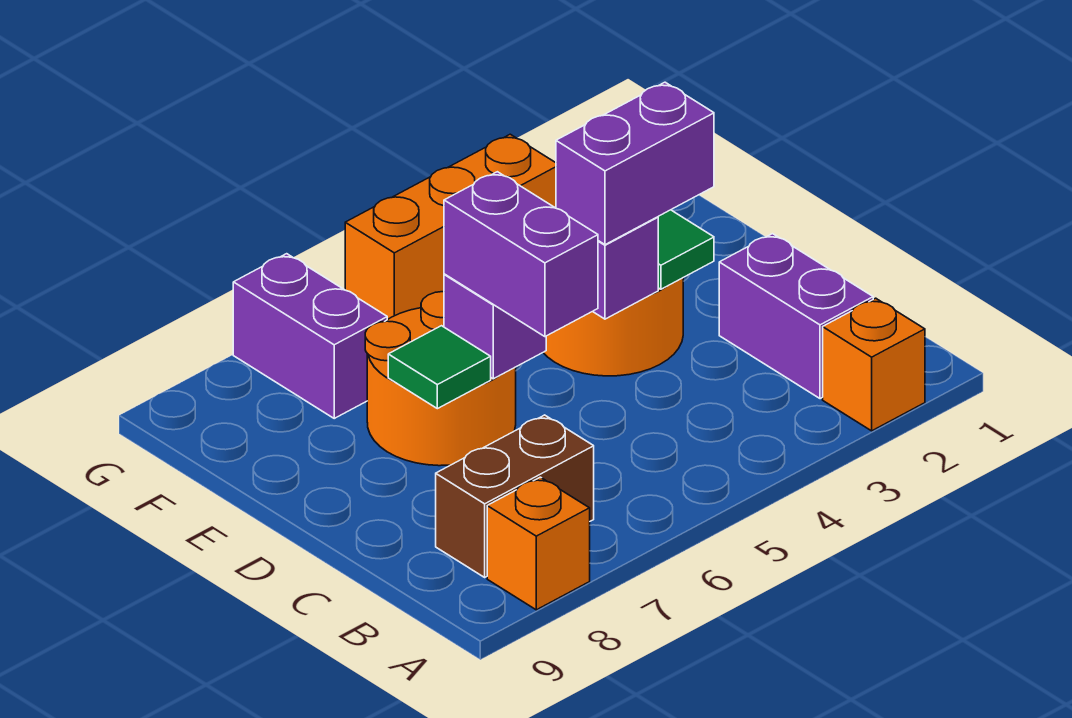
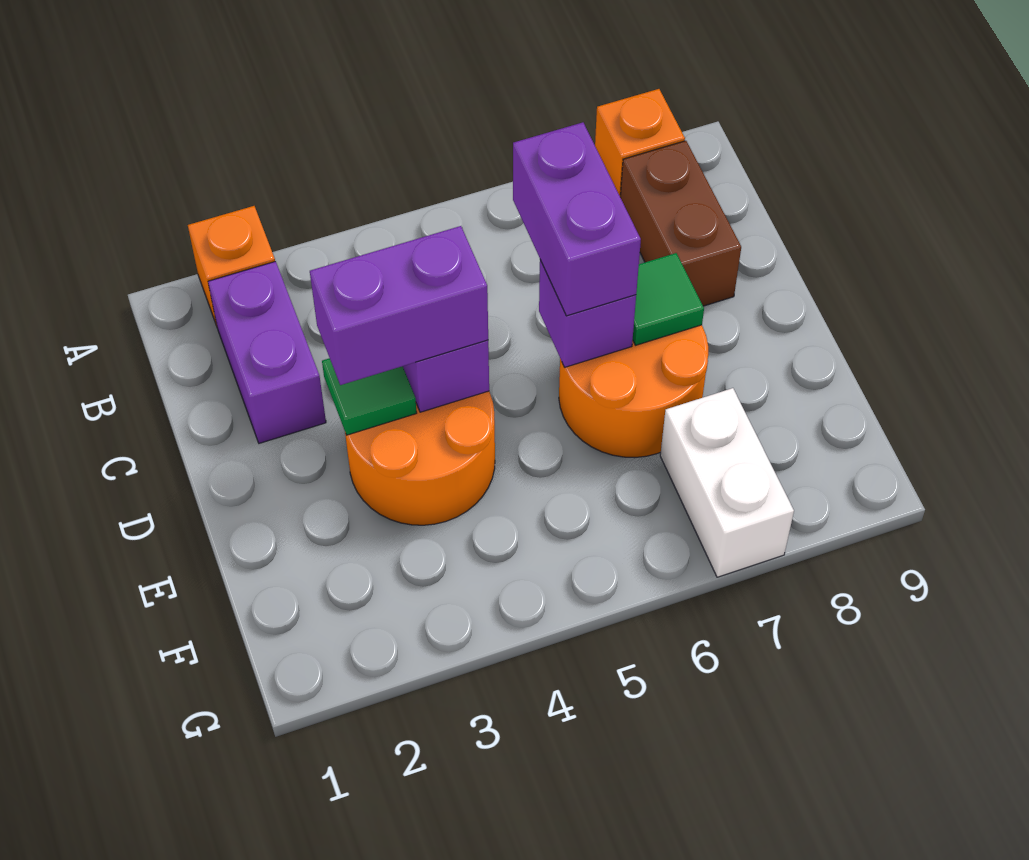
brown brick B7:B8 level 1 -> brown brick B8:C8 level 1
purple brick F7:G7 level 1 -> white brick F7:G7 level 1
orange brick G3:G5 level 1 -> none

